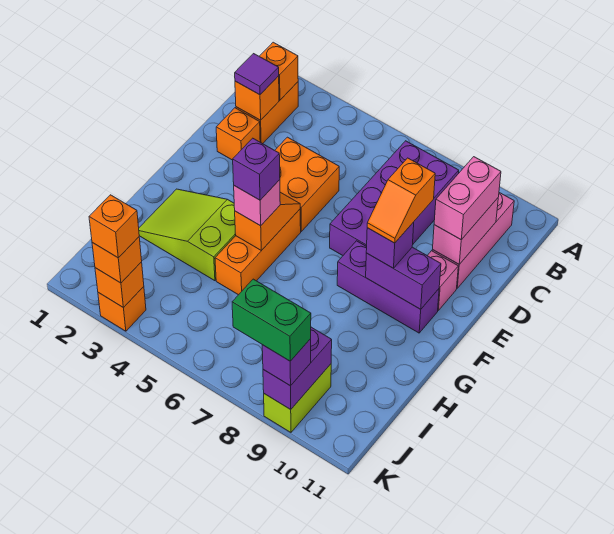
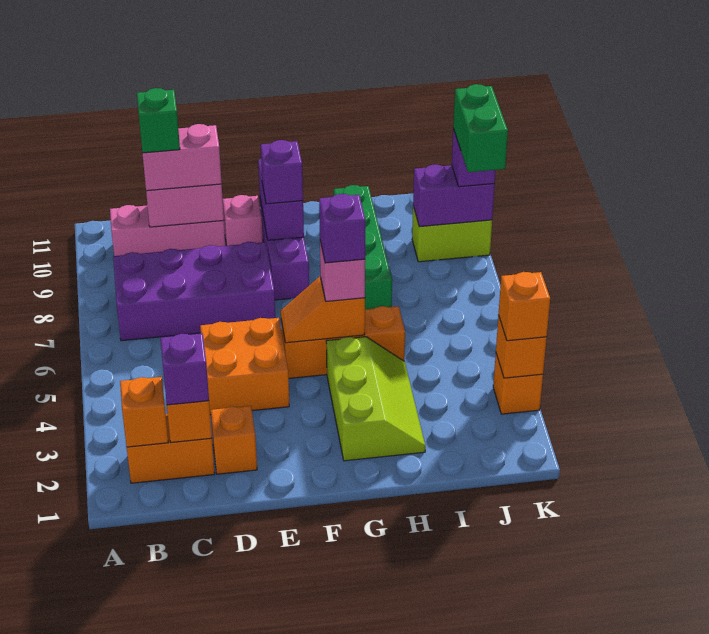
purple tile C2 level 3 -> purple brick C2 level 3
none -> green brick C10 level 4
orange slope E9:F9 level 4 top E -> none
lime slope G2:H4 level 1 top 4 -> lime slope G2:H4 level 1 top G
none -> green brick H7:H10 level 1
orange brick K3 level 4 -> none

